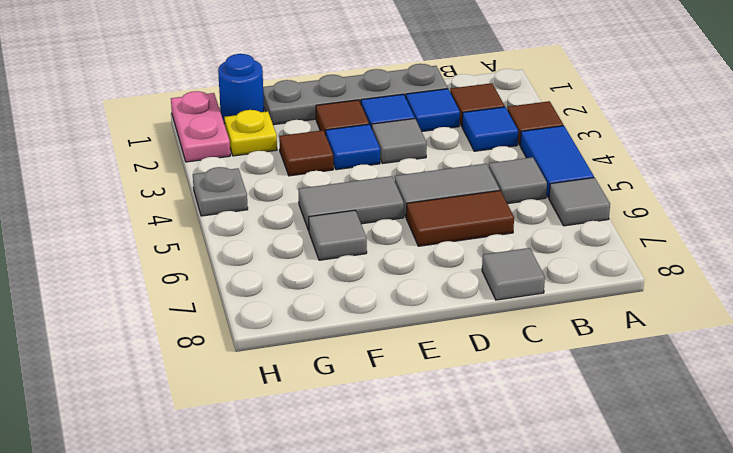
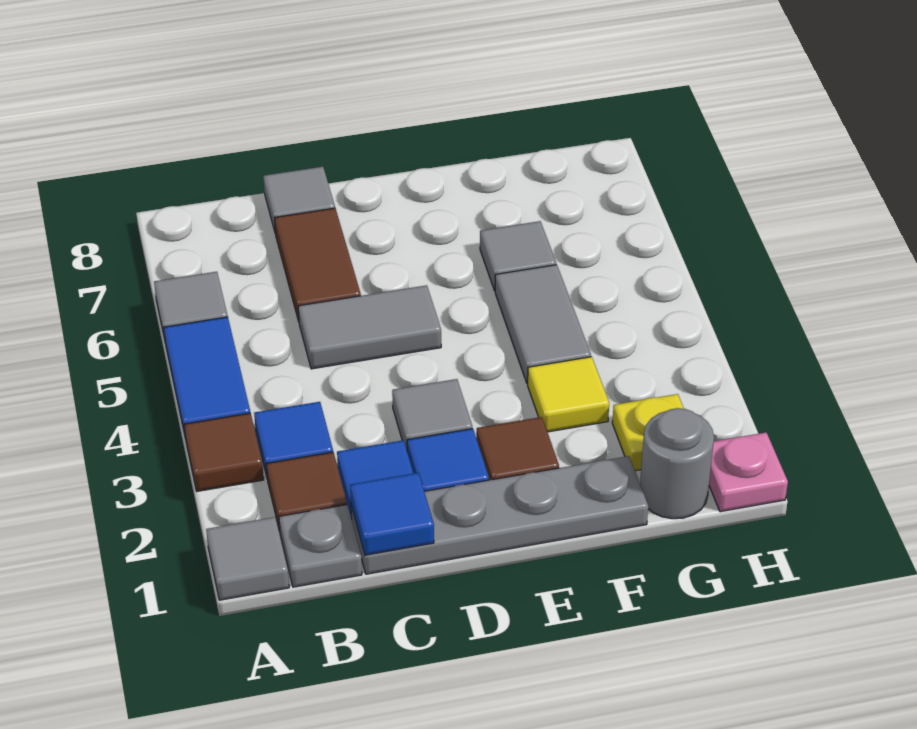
grey tile B5 level 1 -> grey tile A1 level 1
brown tile C6:D6 level 1 -> brown tile C6:C7 level 1
blue tile E3 level 1 -> blue tile C1 level 2
grey tile E5:F5 level 1 -> grey tile F4:F5 level 1
brown tile F3 level 1 -> yellow tile F3 level 1
blue round brick G1 level 1 -> grey round brick G1 level 1
pink plate H1:H2 level 1 -> pink plate H1 level 1
grey plate H4 level 1 -> grey plate B1 level 1

